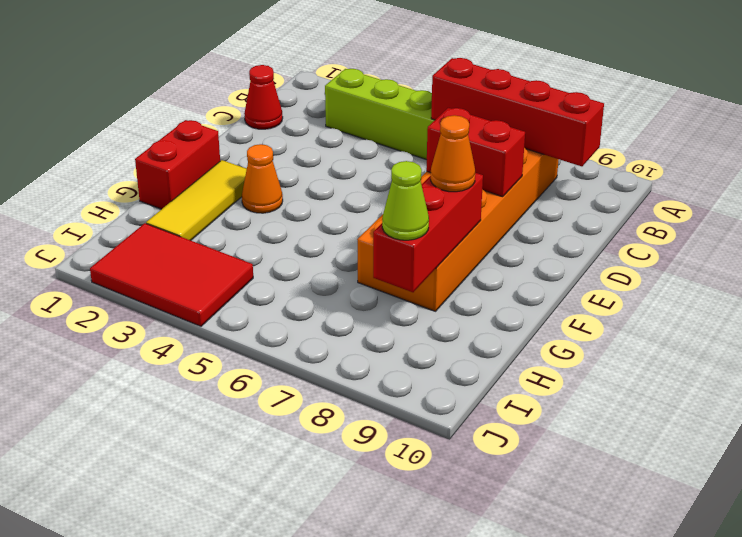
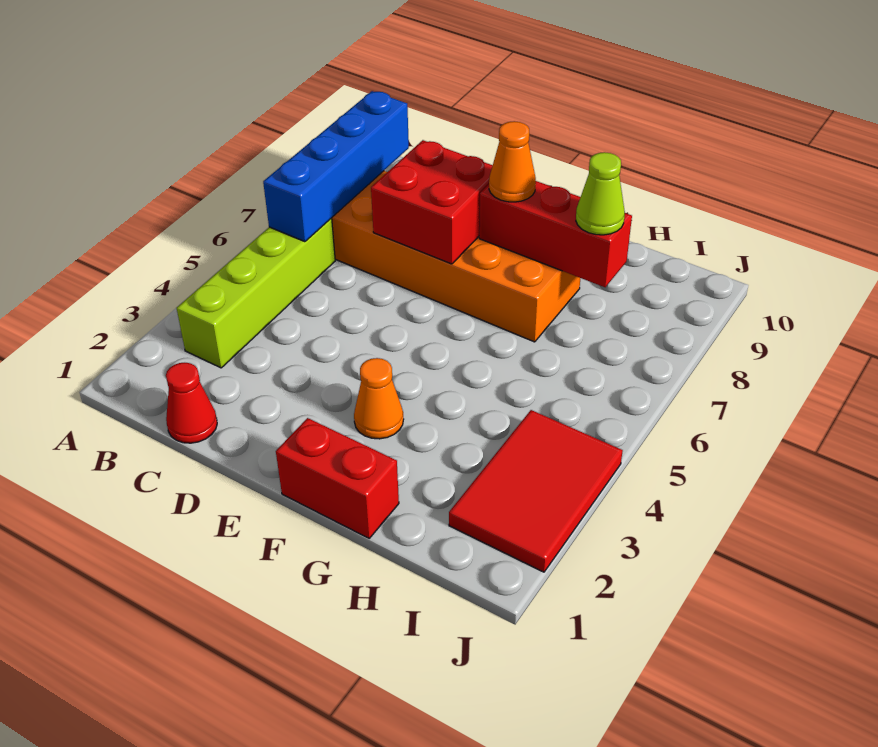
red brick B6:B9 level 2 -> blue brick B6:B9 level 2
red brick D7:D8 level 2 -> red brick D7:E8 level 2
yellow tile F2:H2 level 1 -> none

